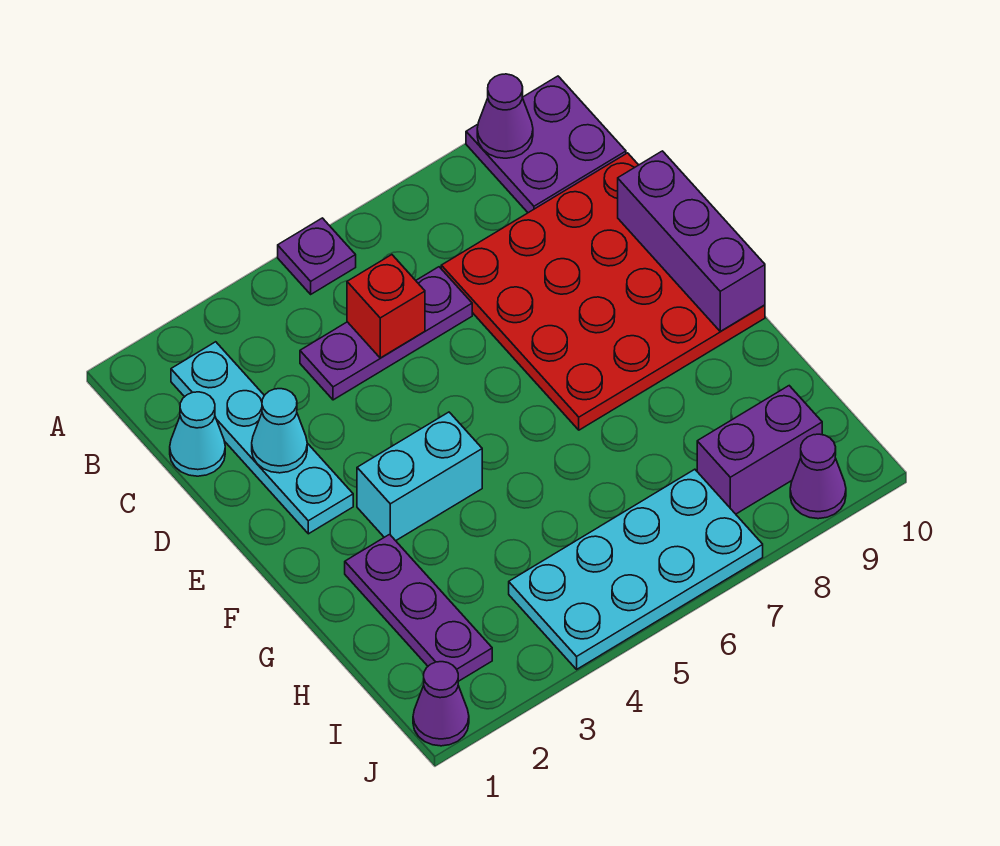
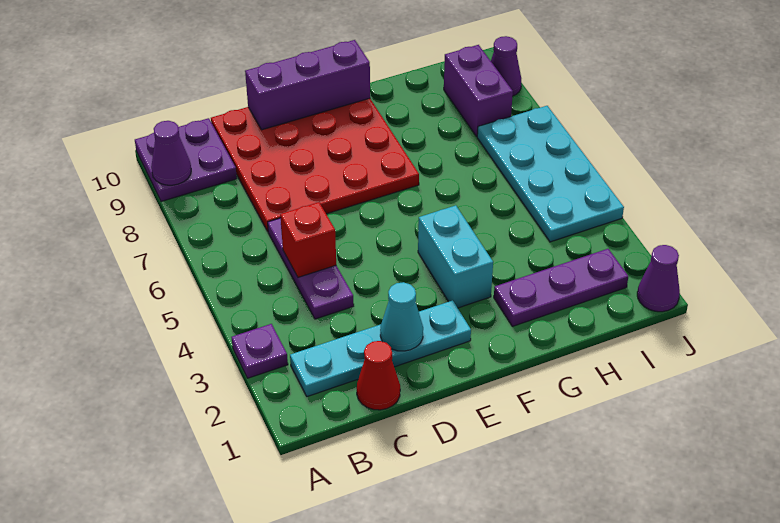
purple plate A5 level 1 -> purple plate A3 level 1
cyan cone C1 level 1 -> red cone C1 level 1

